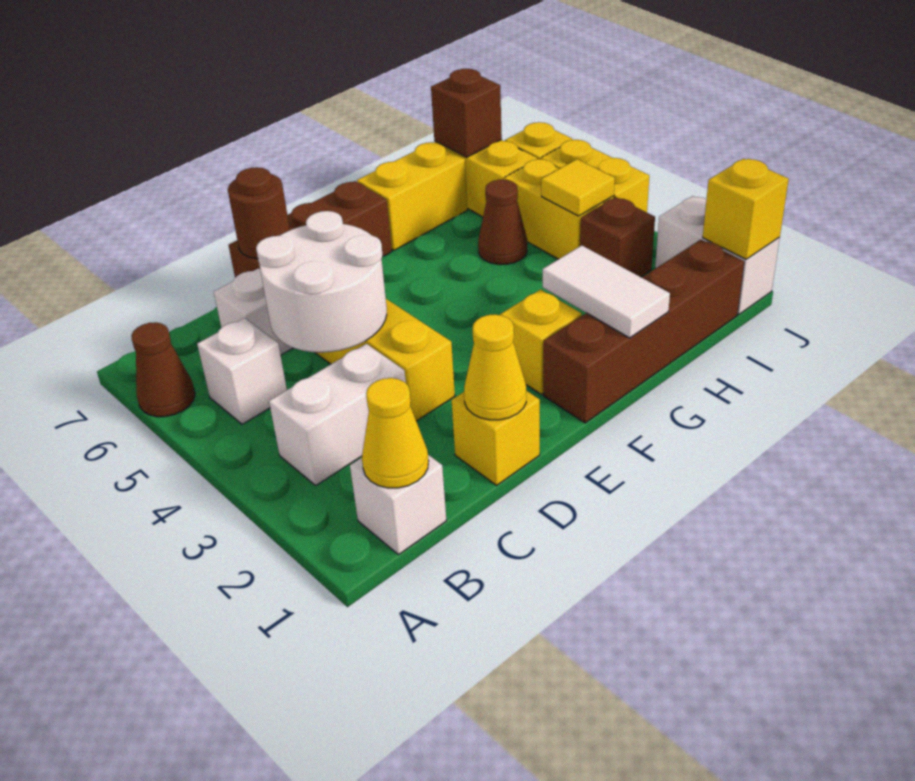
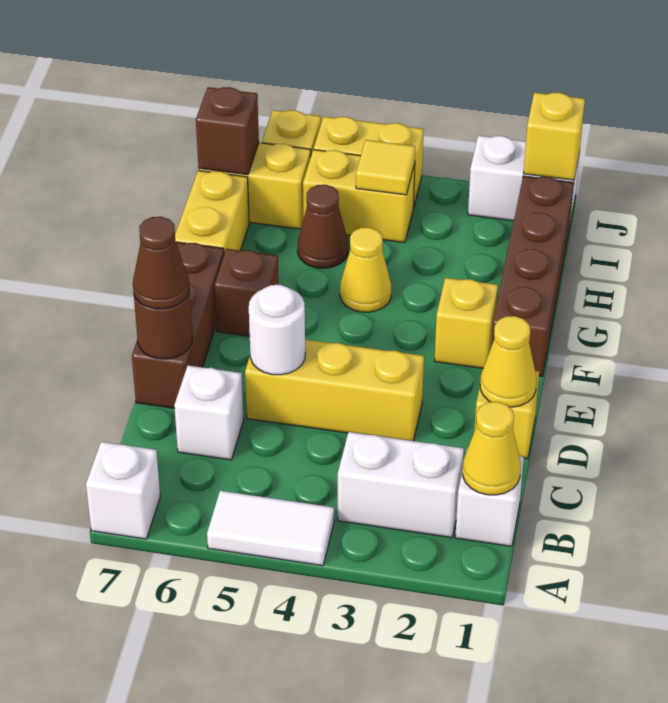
brown cone A6 level 1 -> brown cone D7 level 3
white brick B3:C3 level 1 -> white brick B2:B3 level 1
white brick B5 level 1 -> white brick A7 level 1
white round brick C4:D5 level 2 -> white round brick D5 level 2
white tile G1:G2 level 2 -> white tile A4:A5 level 1
none -> yellow cone G4 level 1
brown brick I3 level 1 -> brown brick F6 level 1

